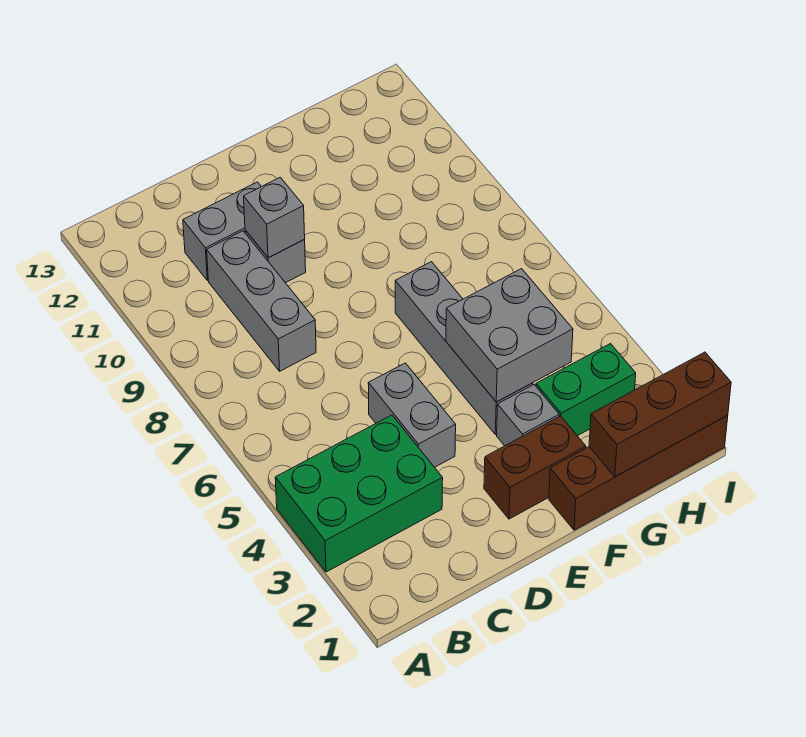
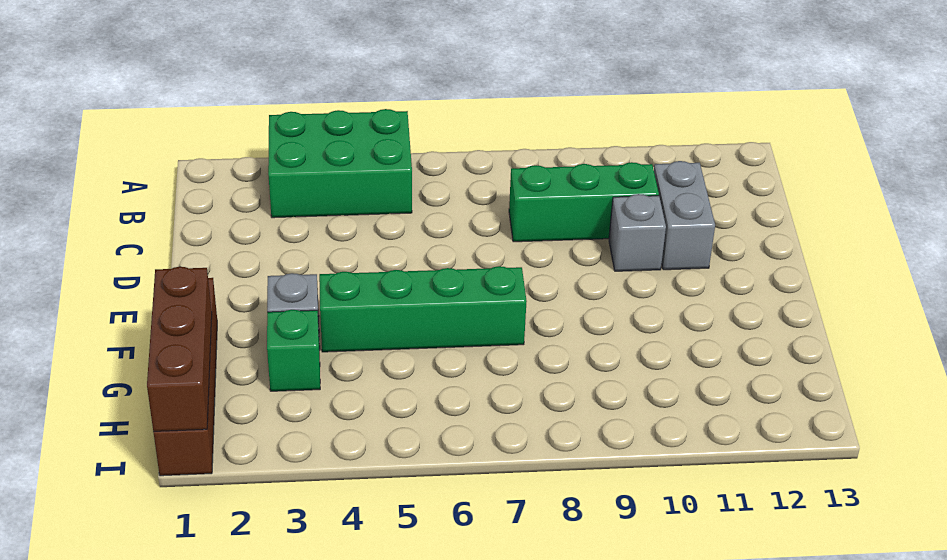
green brick A3:C4 level 1 -> green brick A3:B5 level 1
grey brick C8:C10 level 1 -> green brick C8:C10 level 1
grey brick D4:D5 level 1 -> none
grey brick D10 level 2 -> none
brown brick E2:F2 level 1 -> none
grey brick F4:F7 level 1 -> green brick F4:F7 level 1
grey brick F4:G5 level 2 -> none
green brick G3:H3 level 1 -> green brick G3 level 1

